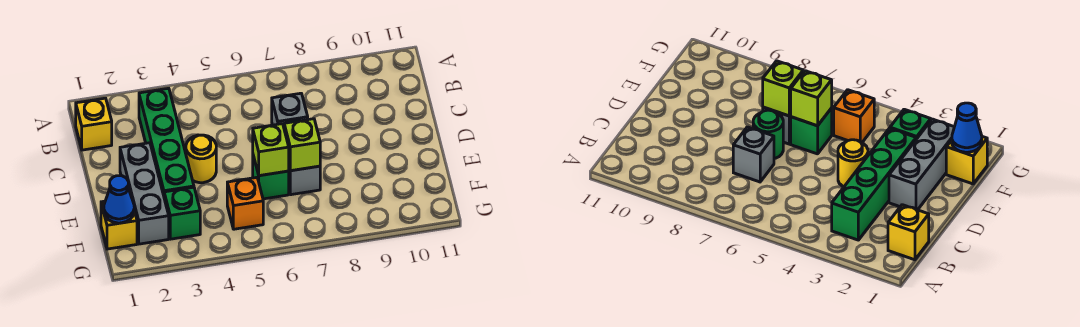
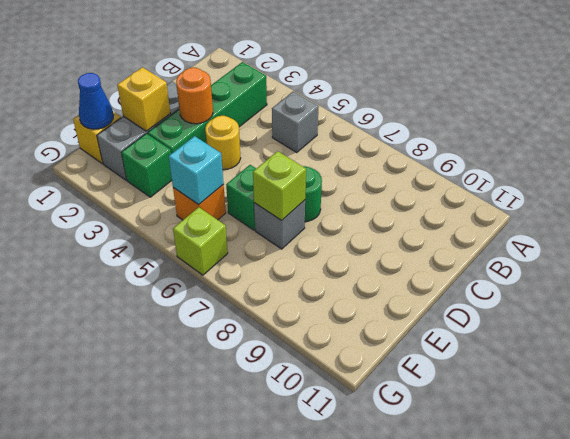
yellow brick B1 level 1 -> yellow brick E2 level 2
grey brick C7 level 1 -> grey brick B5 level 1
none -> orange round brick D3 level 2
lime brick E6 level 2 -> lime brick G6 level 1
none -> cyan brick F5 level 2

